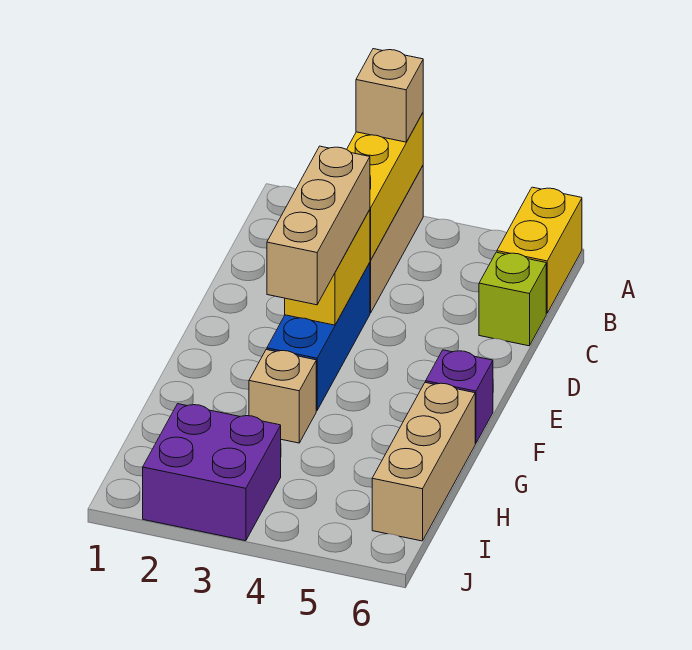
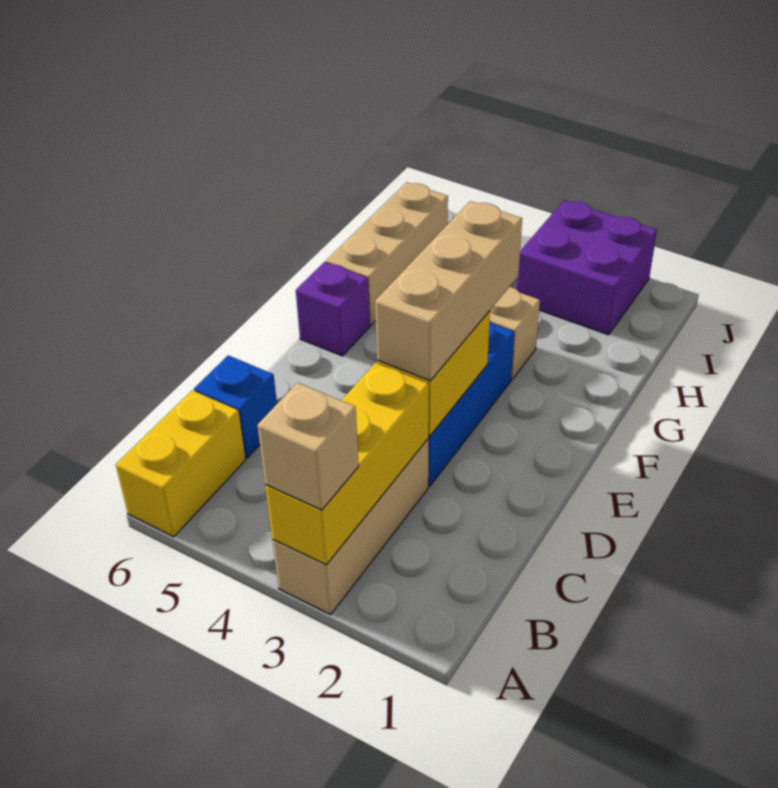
lime brick C6 level 1 -> blue brick C6 level 1

